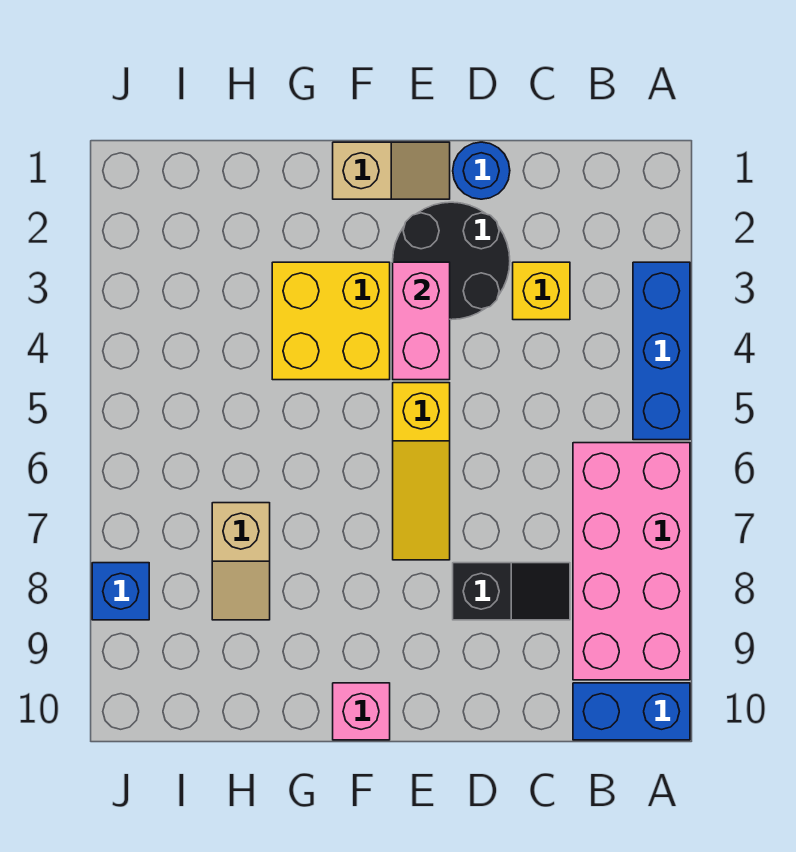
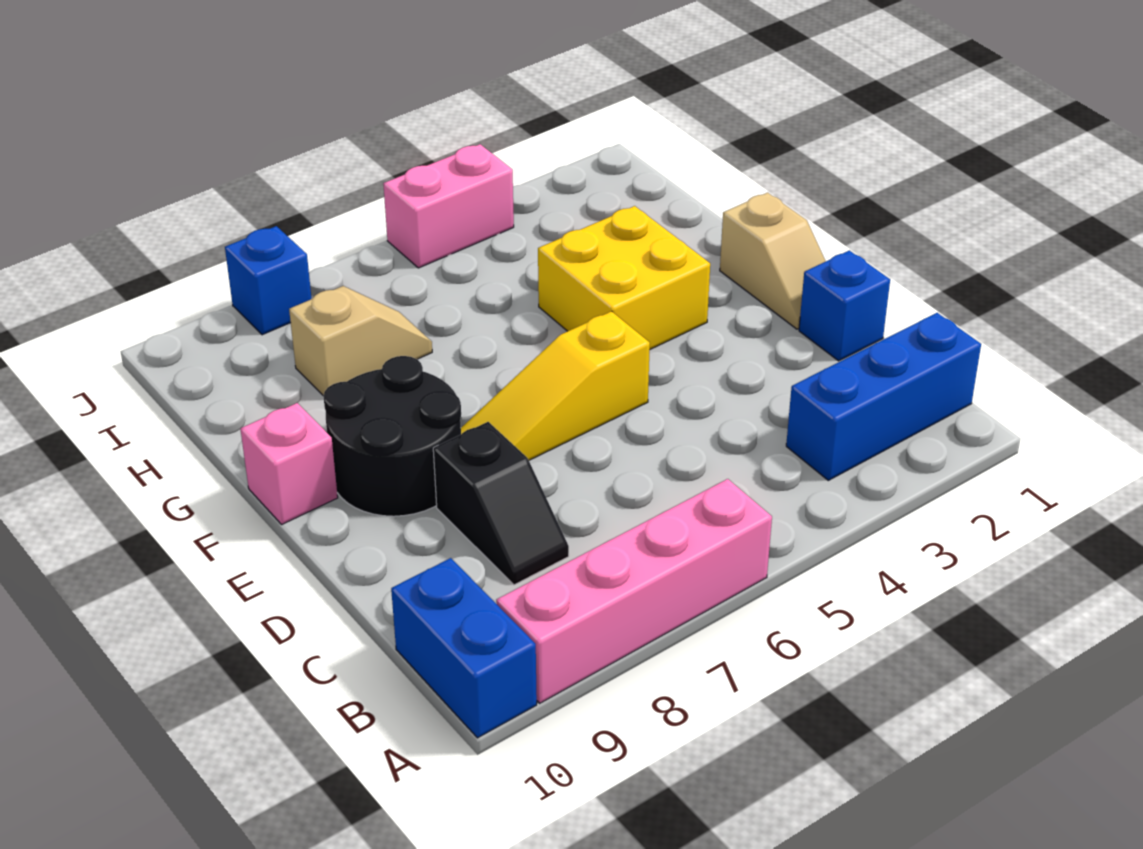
blue brick A3:A5 level 1 -> blue brick B1:B3 level 1
pink brick A6:B9 level 1 -> pink brick A6:A9 level 1
yellow brick C3 level 1 -> none
blue round brick D1 level 1 -> blue brick D1 level 1
black round brick D2:E3 level 1 -> black round brick E8:F9 level 1
pink brick E3:E4 level 2 -> pink brick J4:J5 level 1
tan slope H7:H8 level 1 top 7 -> tan slope H7:H8 level 1 top 8

